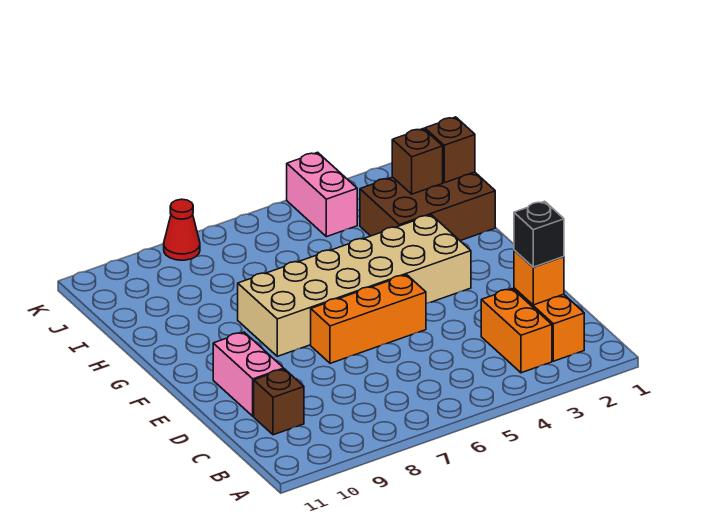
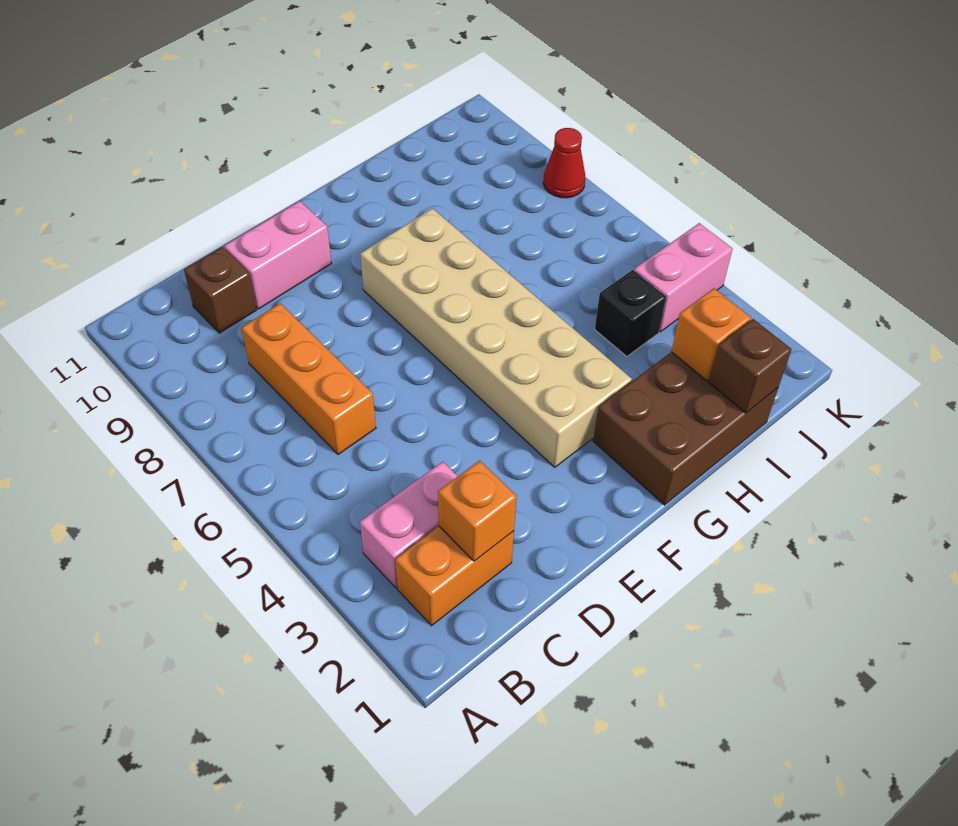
orange brick B3:C3 level 1 -> pink brick B3:C3 level 1
black brick C2 level 3 -> black brick I4 level 1
orange brick E5:E7 level 1 -> orange brick C6:C8 level 1
brown brick H1:I3 level 1 -> brown brick G1:I2 level 1
brown brick I2 level 2 -> orange brick I2 level 2

